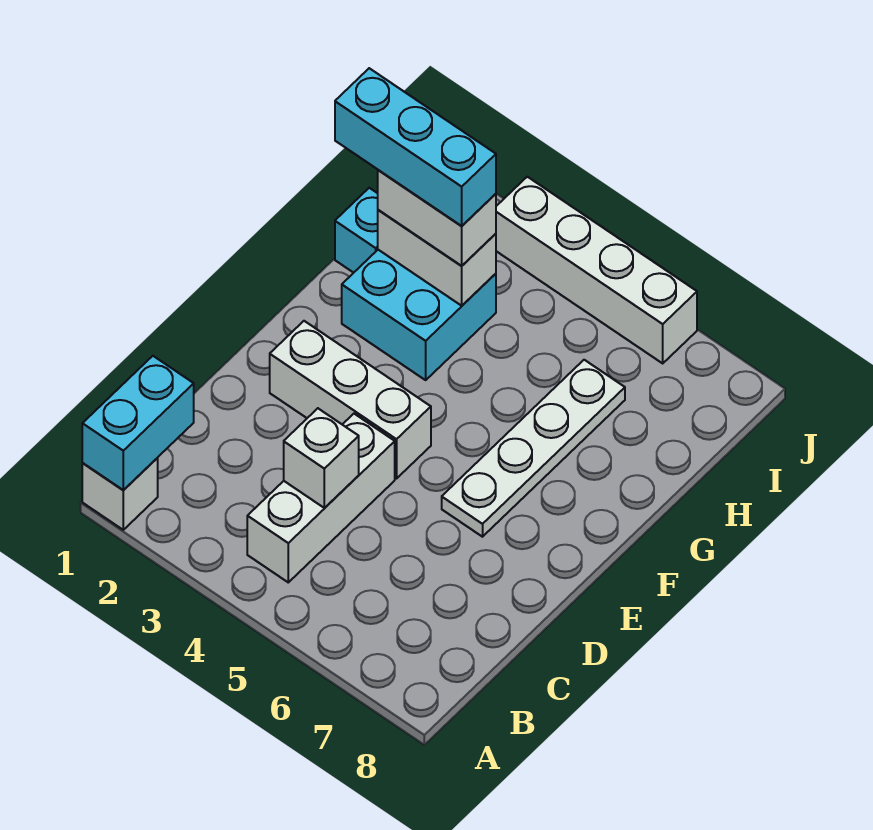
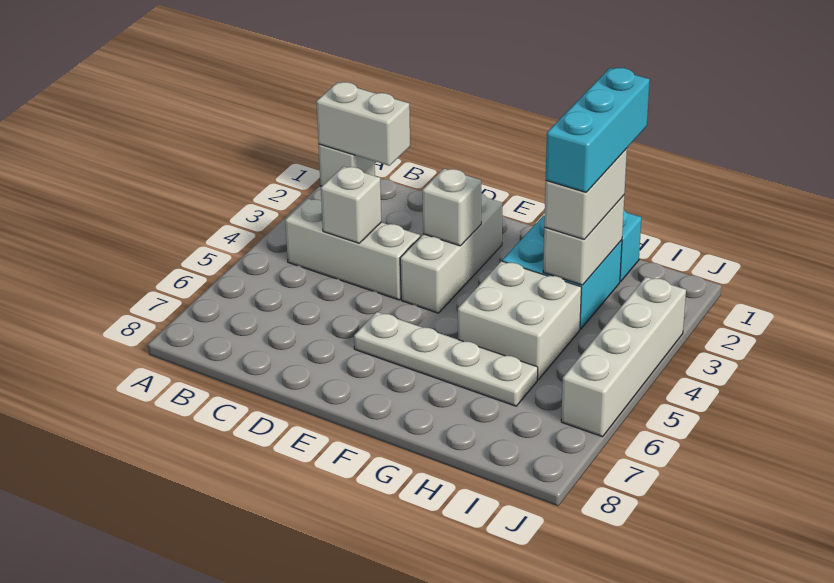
cyan brick A1:B1 level 2 -> white brick A1:B1 level 2
none -> white brick E3 level 2
none -> white brick G4:H5 level 1

